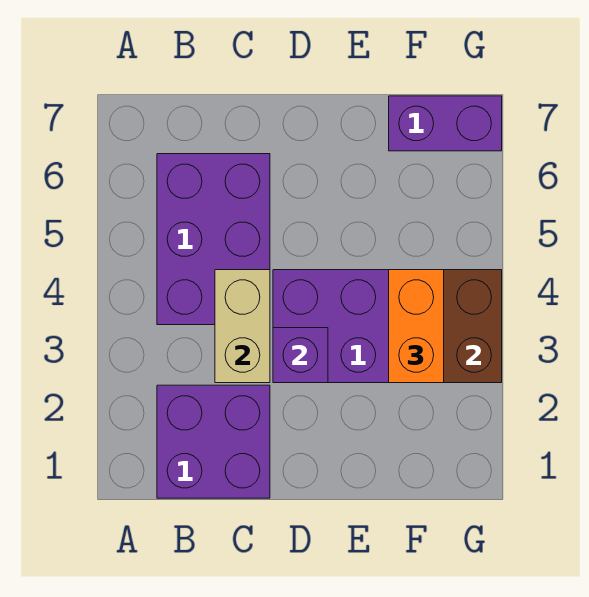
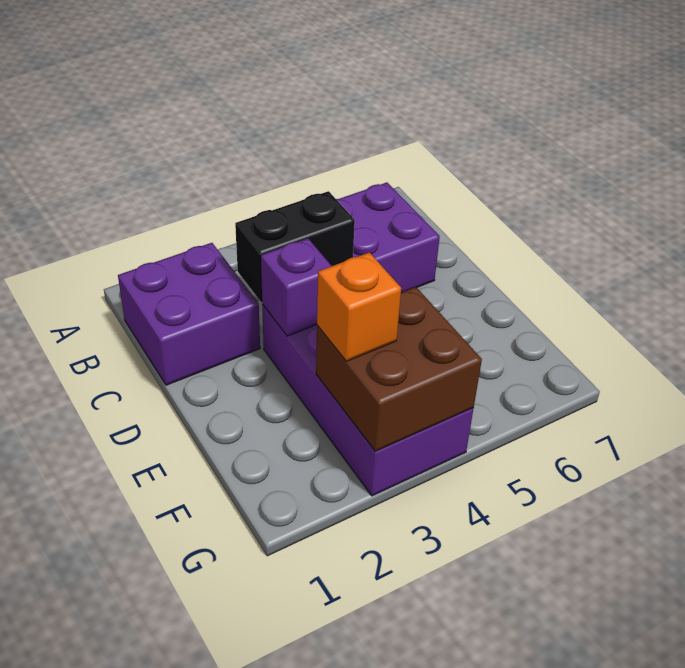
tan brick C3:C4 level 2 -> black brick C3:C4 level 2
orange brick F3:F4 level 3 -> orange brick F3 level 3
purple brick F7:G7 level 1 -> none

